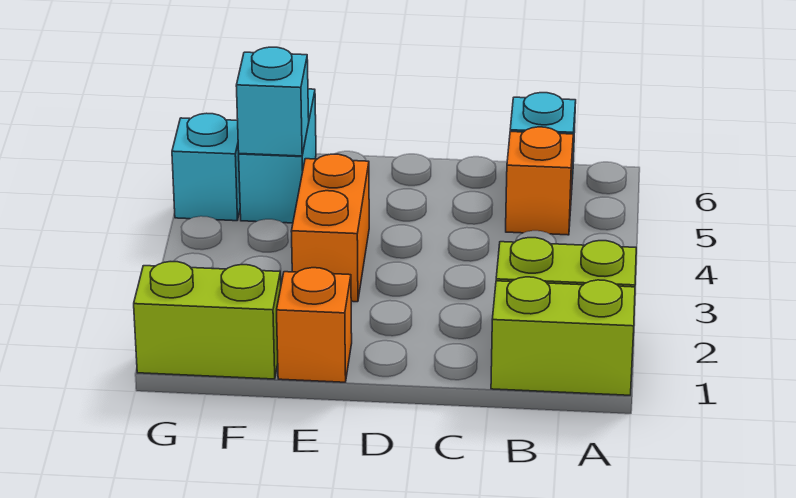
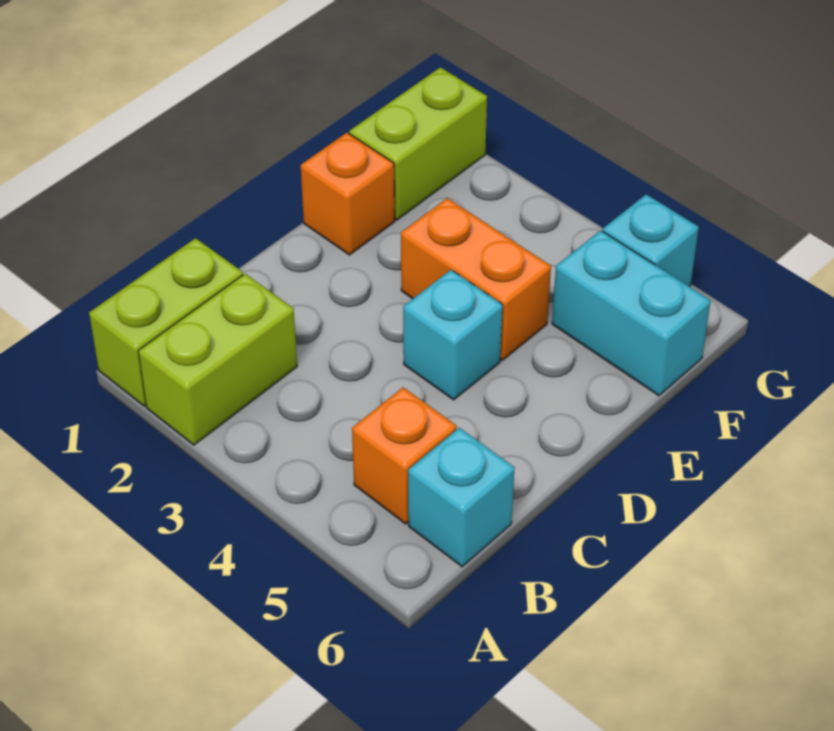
cyan brick F5 level 2 -> cyan brick D4 level 1

